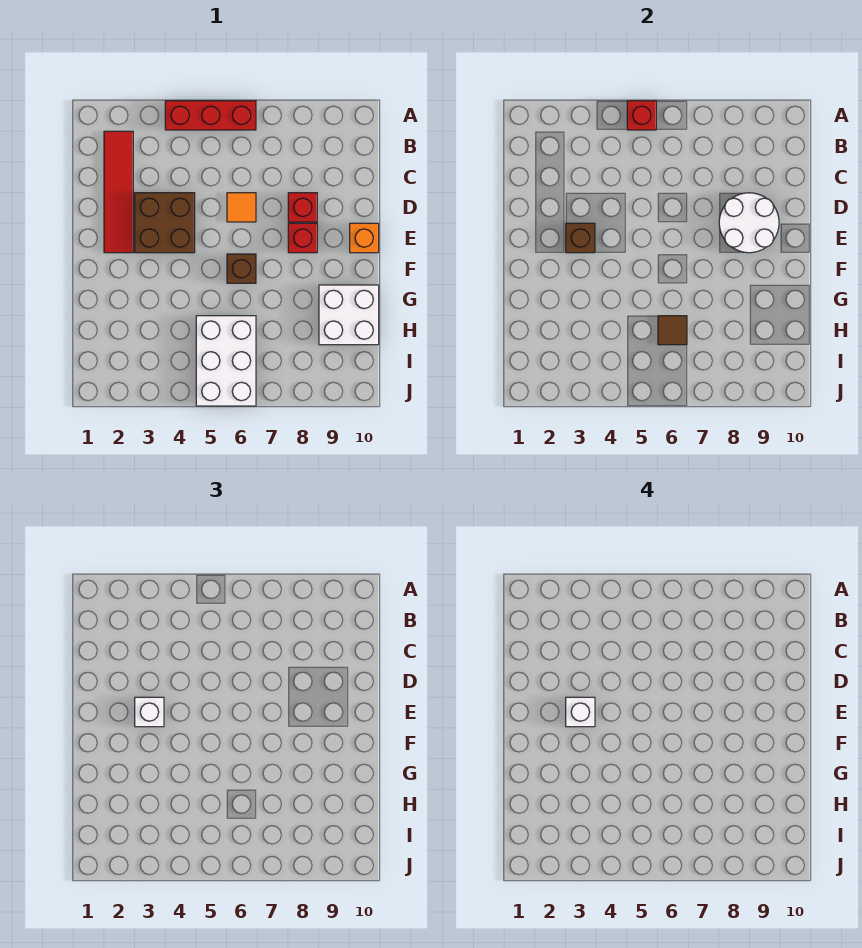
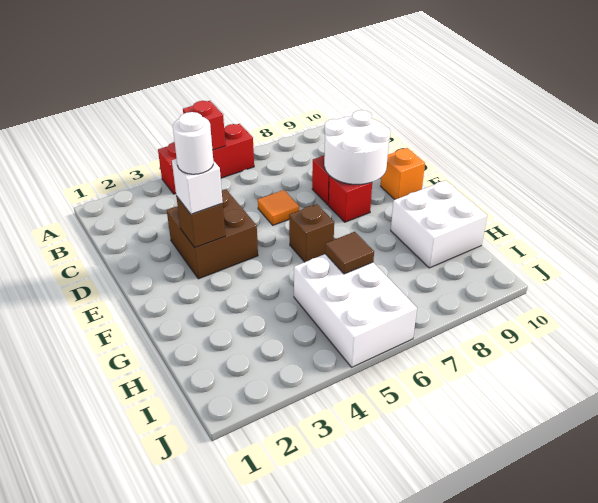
red tile B2:E2 level 1 -> none
white brick E3 level 4 -> white round brick E3 level 4

